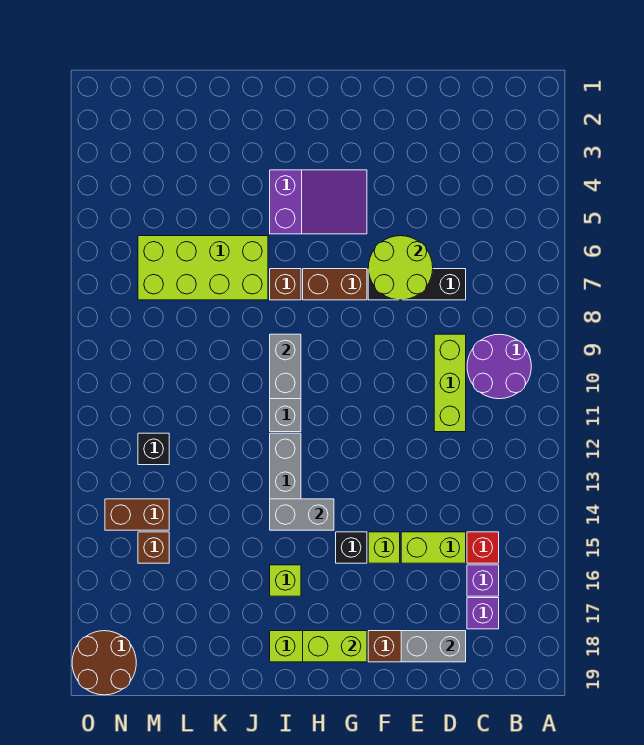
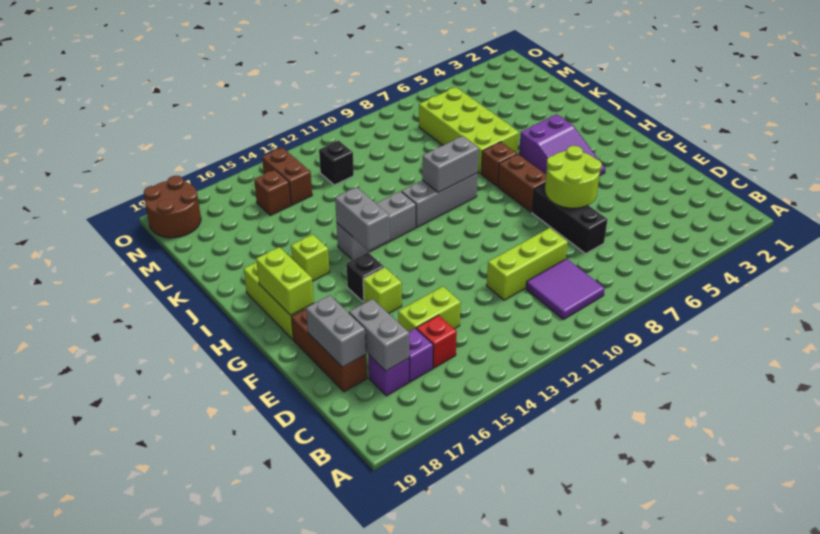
purple round brick B9:C10 level 1 -> purple tile B9:C10 level 1
none -> grey brick C17:D17 level 2
lime brick D15:E15 level 1 -> lime brick D14:D15 level 1

